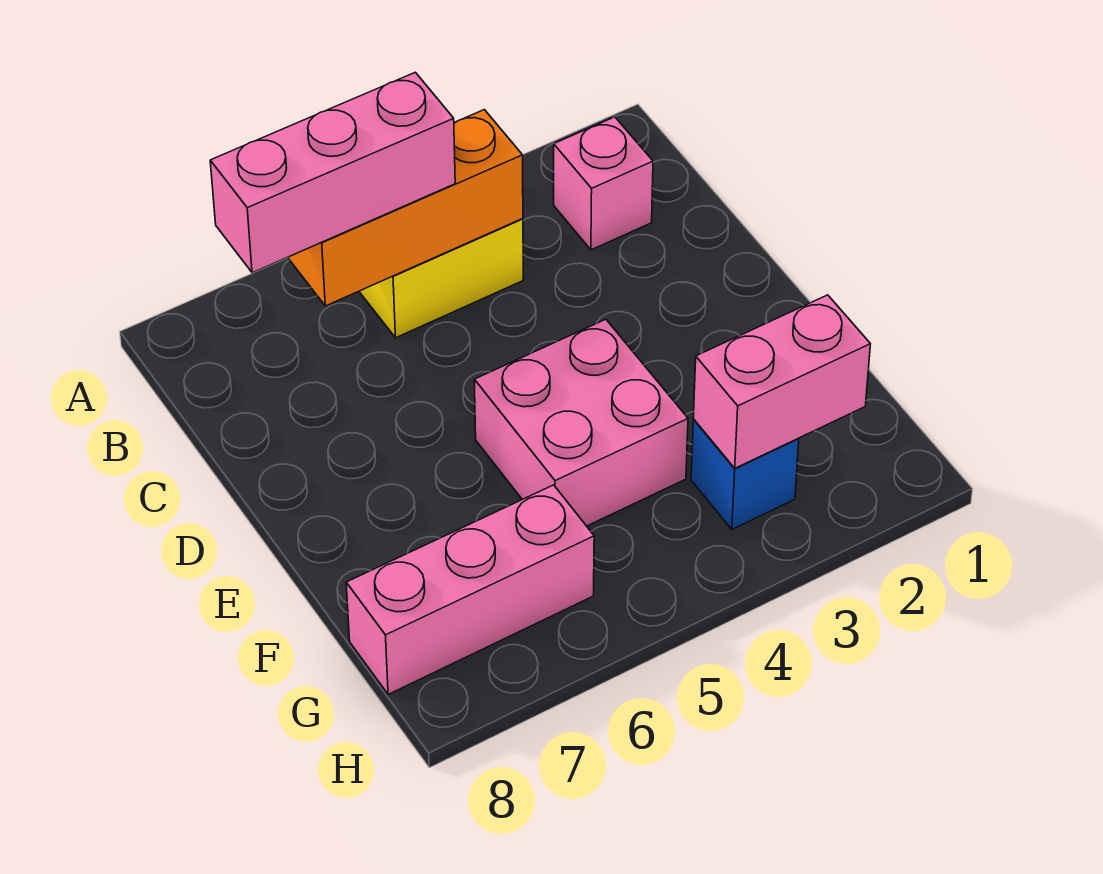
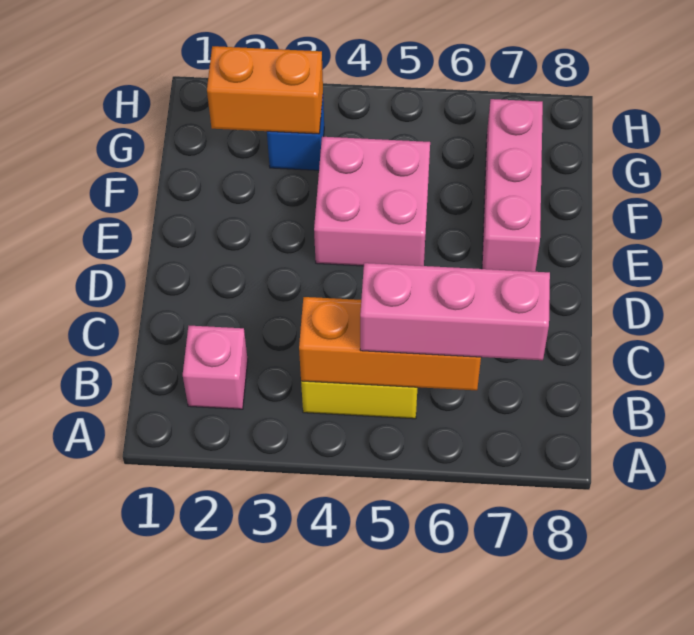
pink brick G2:G3 level 2 -> orange brick G2:G3 level 2
pink brick G6:G8 level 1 -> pink brick E7:G7 level 1

